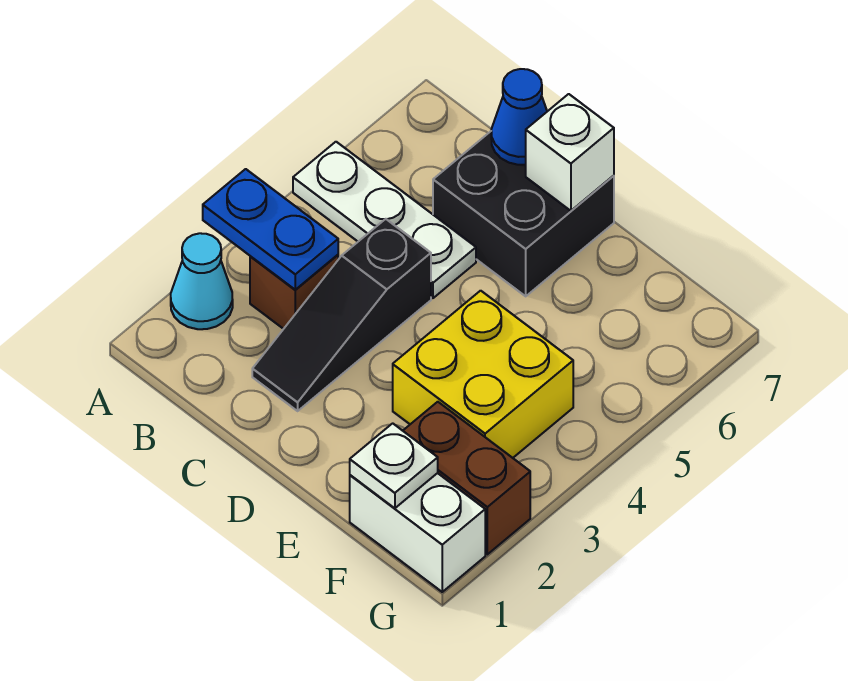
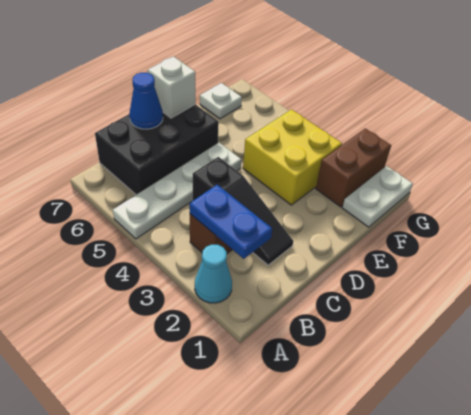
blue plate A3:B3 level 2 -> blue plate B2:B3 level 2
white plate A5:C5 level 1 -> white plate A5:D5 level 1
black brick C6:D7 level 1 -> black brick B6:D7 level 1
white brick F1:G1 level 1 -> white plate F1:G1 level 1
white plate F1 level 2 -> white plate F7 level 1

